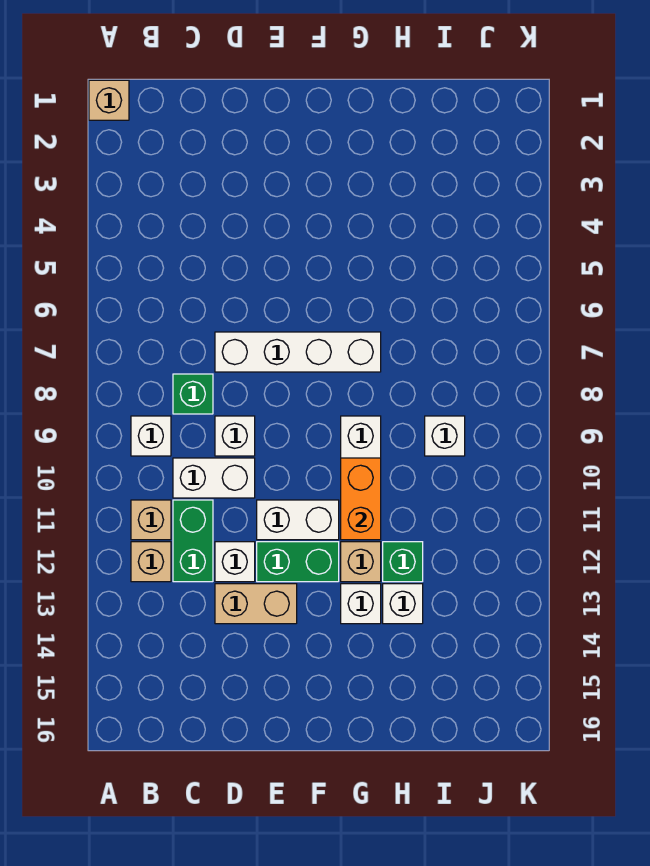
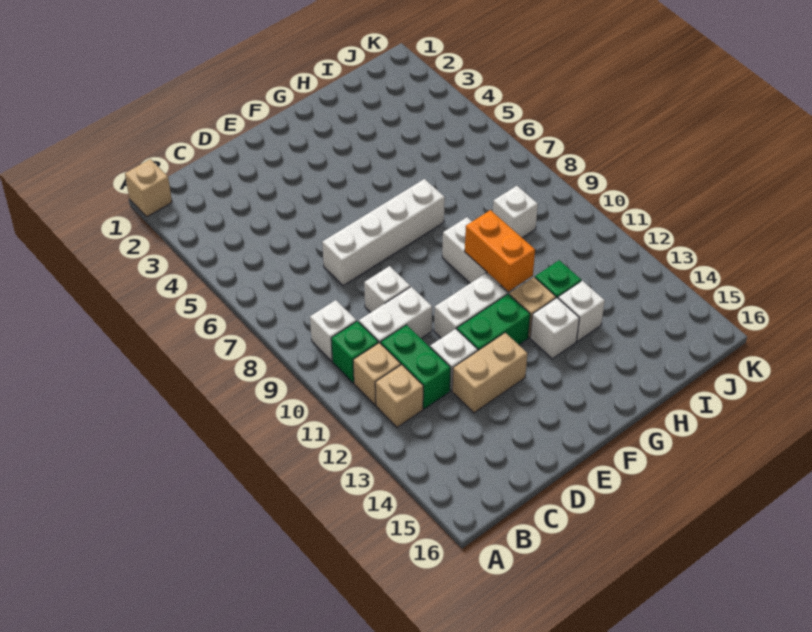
green brick C8 level 1 -> green brick B10 level 1

